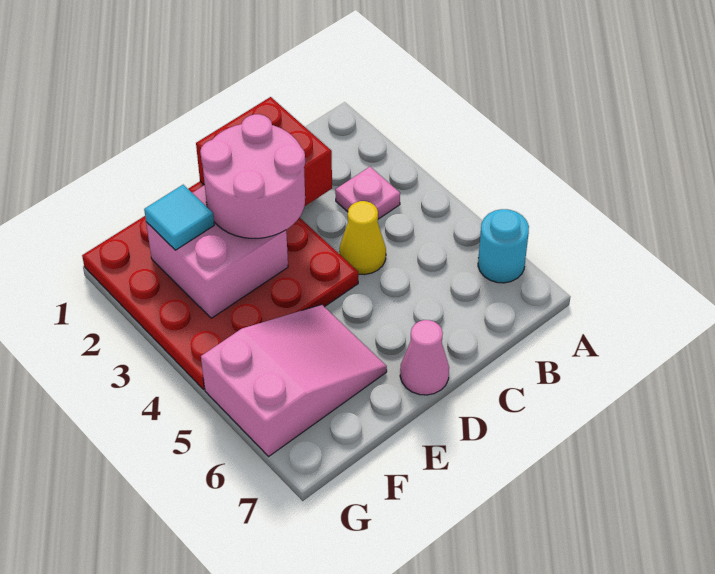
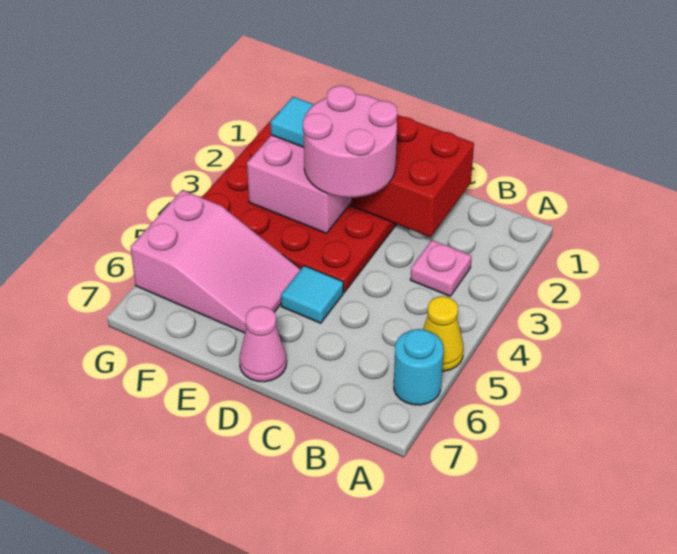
yellow cone C4 level 1 -> yellow cone A5 level 1
none -> cyan tile D5 level 1

